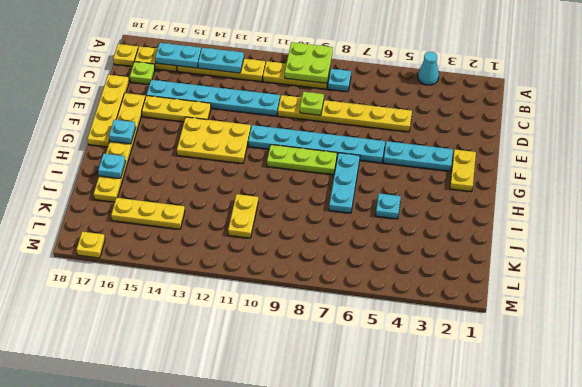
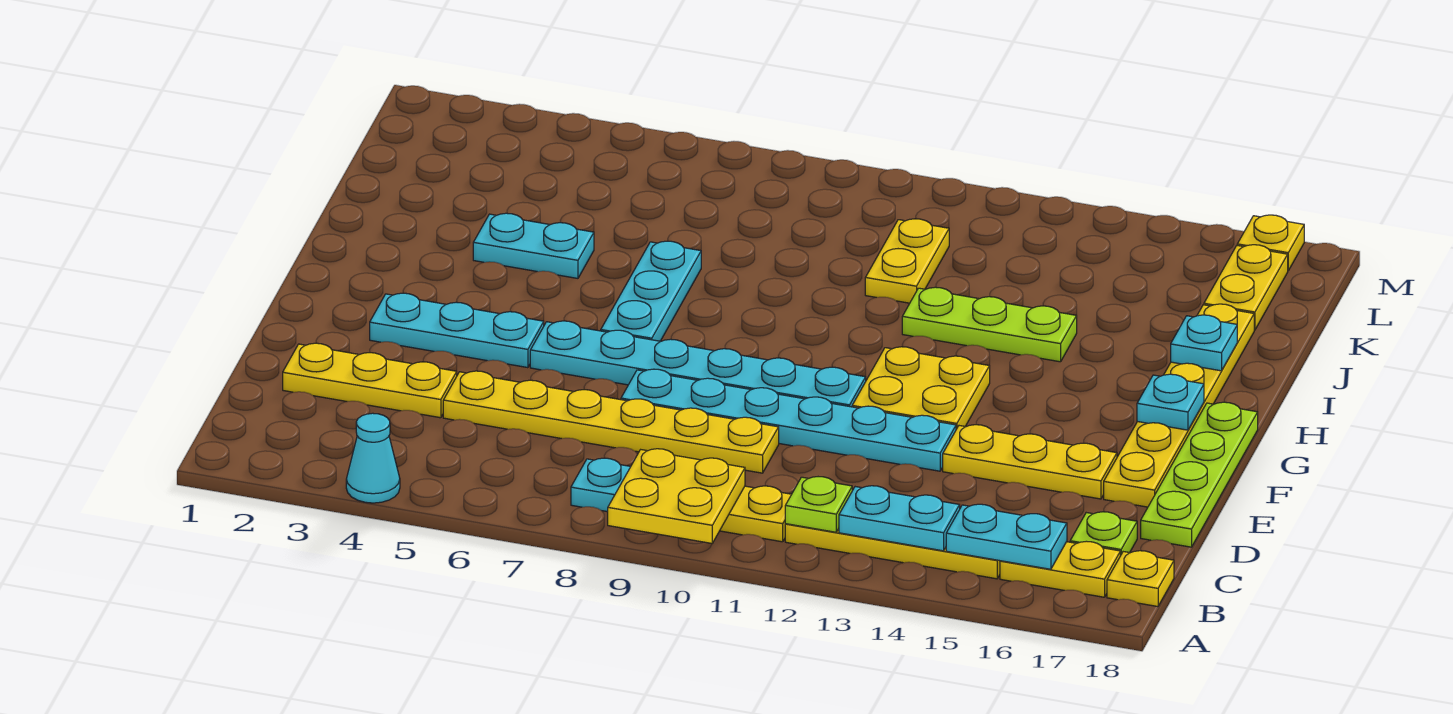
lime plate A9:B10 level 2 -> yellow plate A9:B10 level 2
lime plate D9 level 2 -> lime plate B12 level 2
cyan plate D11:D16 level 1 -> cyan plate E8:E13 level 1
yellow plate D18:G18 level 1 -> lime plate D18:G18 level 1
yellow plate F2:G2 level 1 -> yellow plate K17:L17 level 1
yellow plate F12:G14 level 1 -> yellow plate F12:G13 level 1
lime plate G8:G10 level 1 -> lime plate I12:I14 level 1
cyan plate I5 level 1 -> cyan plate I4:I5 level 1
yellow plate K14:K16 level 1 -> yellow plate D2:D4 level 1

